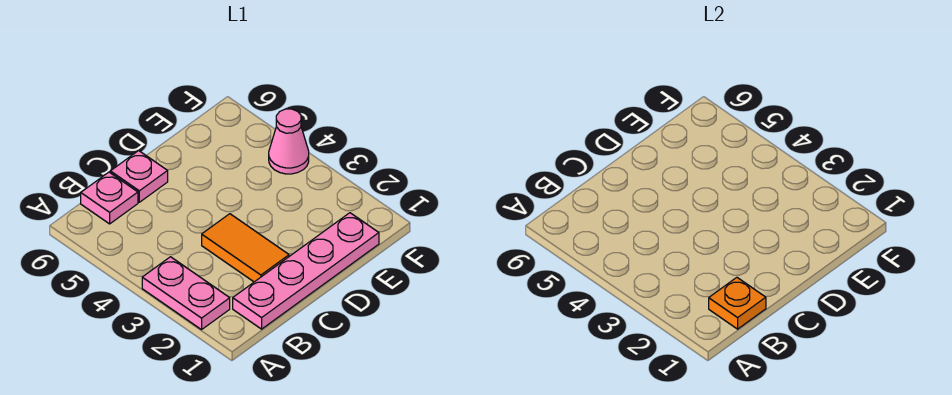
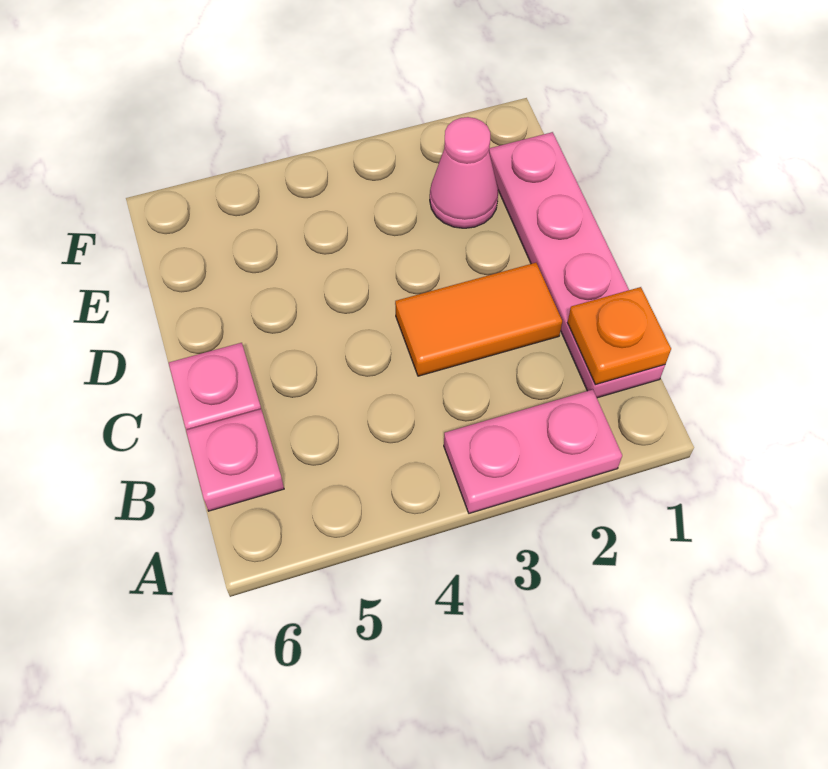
pink cone F4 level 1 -> pink cone E2 level 1

